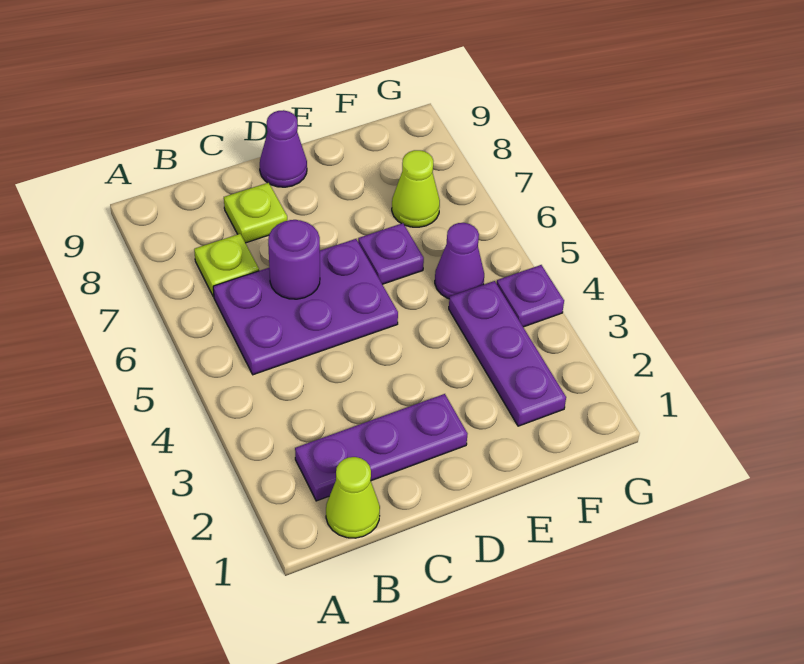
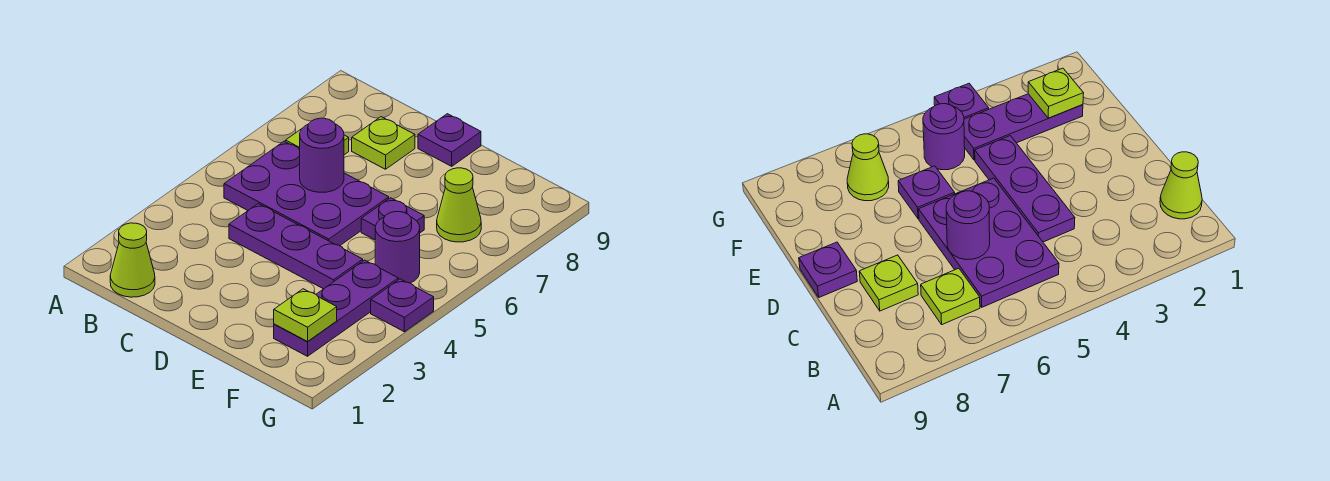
purple plate B2:D2 level 1 -> purple plate C4:E4 level 1
purple cone D9 level 1 -> purple plate D9 level 1
none -> lime plate F2 level 2
purple cone F5 level 1 -> purple round brick F5 level 1

